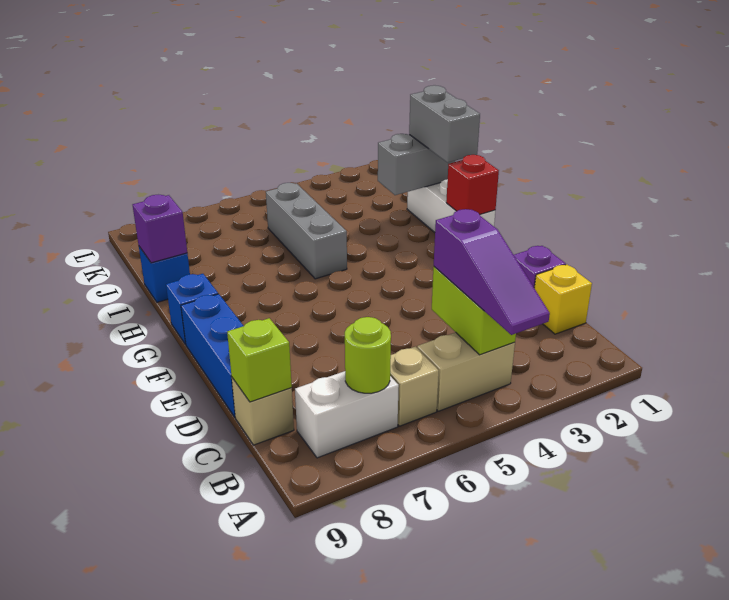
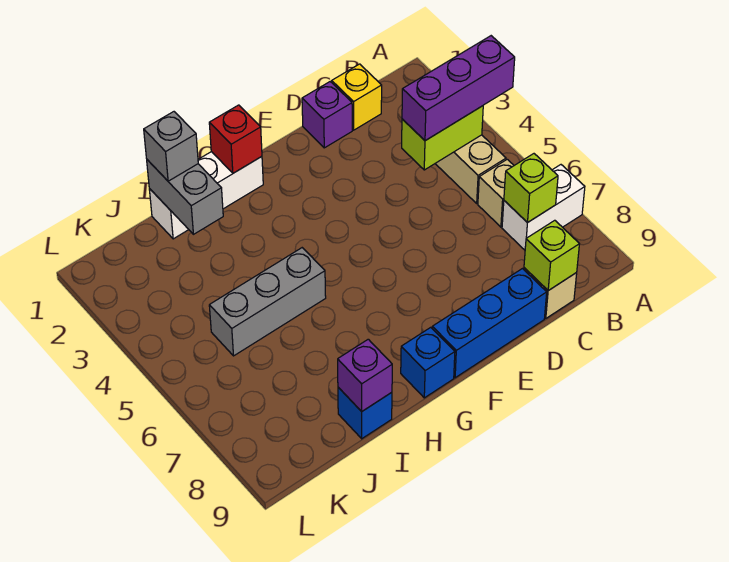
purple slope A4:C4 level 3 top C -> purple brick A4:C4 level 3
white brick B7:B8 level 1 -> white brick A7:B7 level 1
lime round brick B7 level 2 -> lime brick B7 level 2
grey brick H1:I1 level 3 -> grey brick I1 level 3

